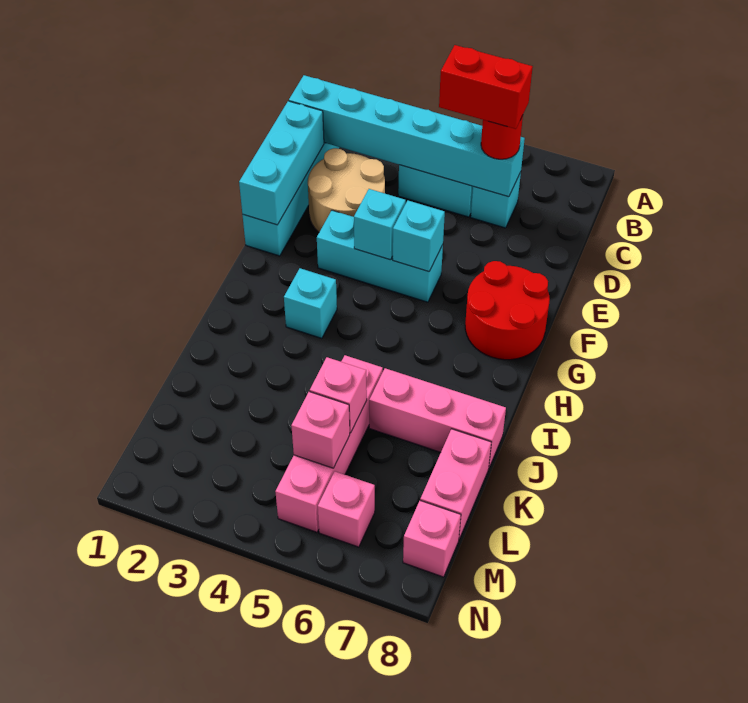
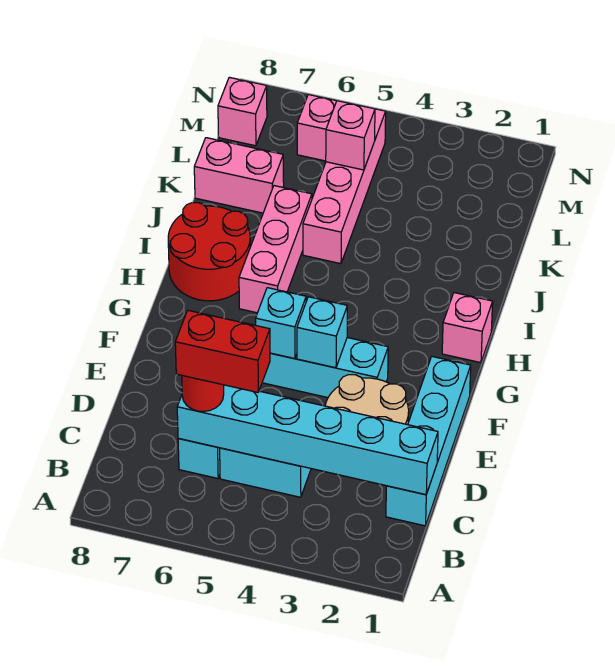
cyan brick D1:F1 level 2 -> none
red round brick F7:G8 level 1 -> red round brick H7:I8 level 1
cyan brick H3 level 1 -> none
pink brick J6:J8 level 1 -> pink brick H6:J6 level 1
pink brick K5 level 2 -> pink brick H1 level 1
pink brick K8:L8 level 1 -> pink brick K7:K8 level 1

